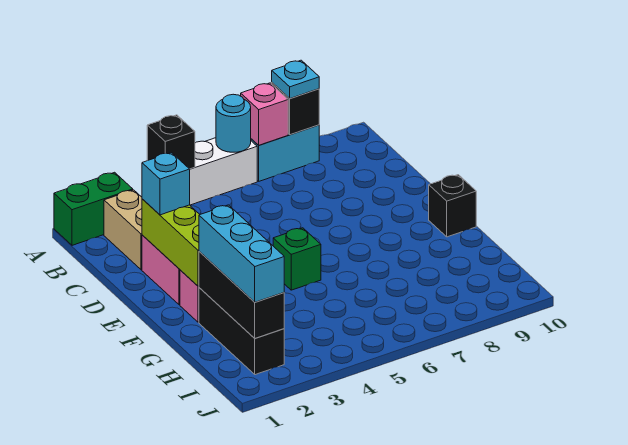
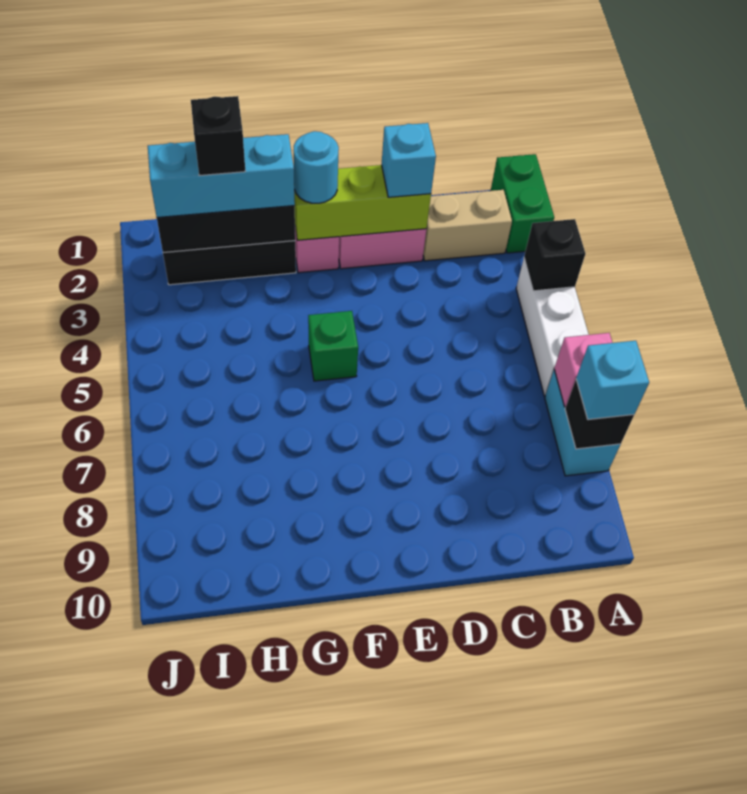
cyan round brick A6 level 2 -> cyan round brick F2 level 3
cyan plate A8 level 3 -> cyan brick A8 level 3
black brick F10 level 1 -> black brick H2 level 4

